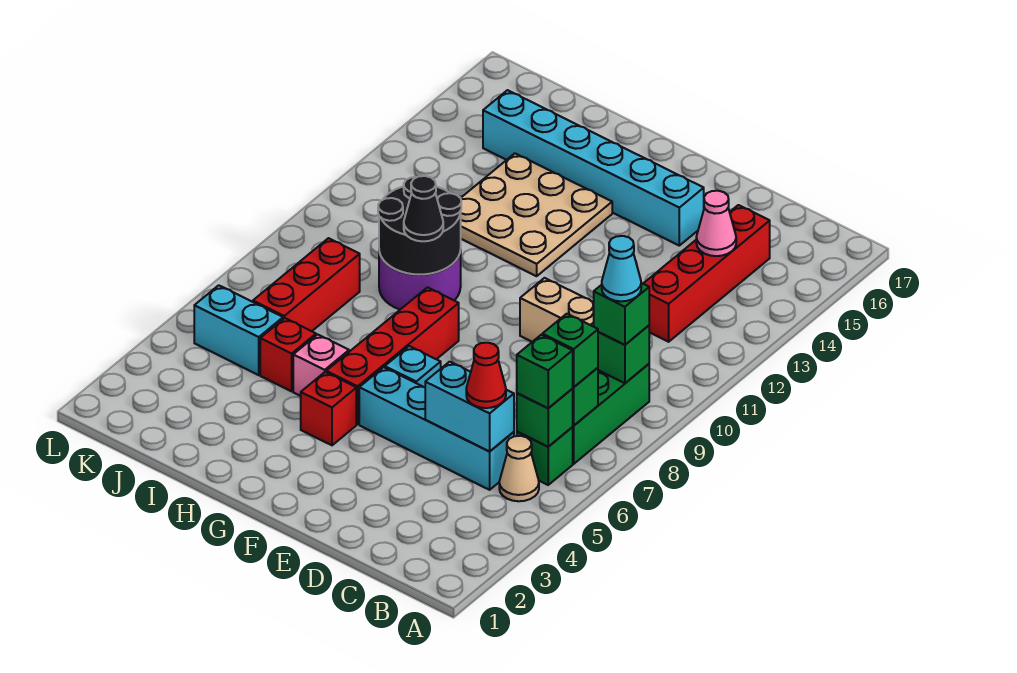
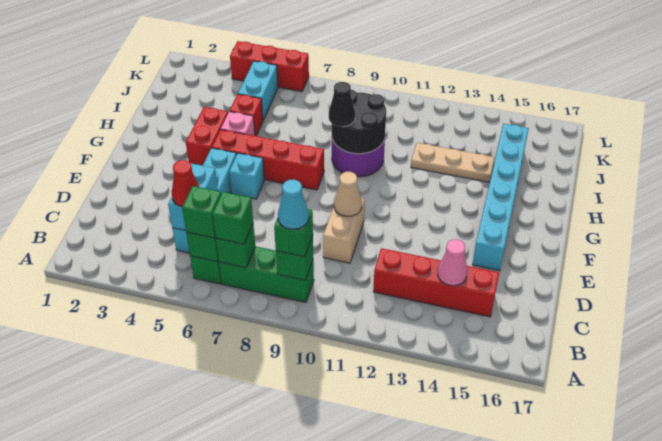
tan cone B5 level 1 -> tan cone E10 level 2
red brick G4 level 1 -> red brick G4:H4 level 1
tan plate G12:I14 level 1 -> tan plate I12:I14 level 1
red brick J6:J8 level 1 -> red brick L4:L6 level 1

